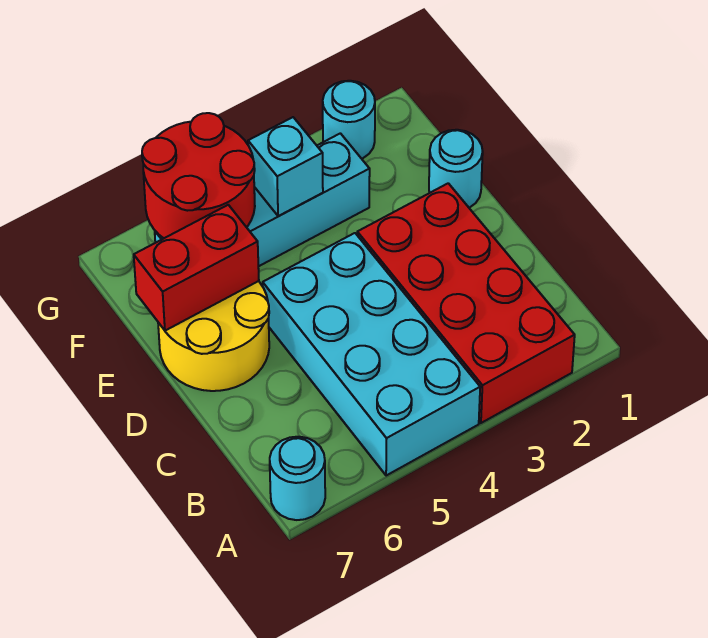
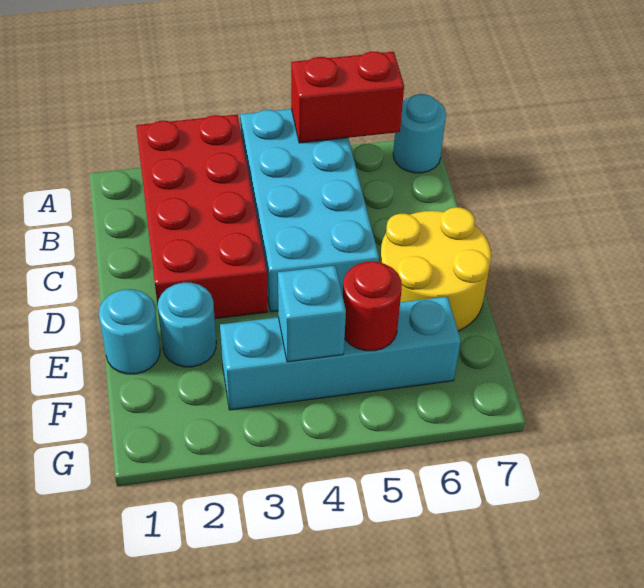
red brick E6:E7 level 2 -> red brick A5:A6 level 2
red round brick F5:G6 level 2 -> red round brick F5 level 2
cyan round brick G2 level 1 -> cyan round brick E2 level 1

